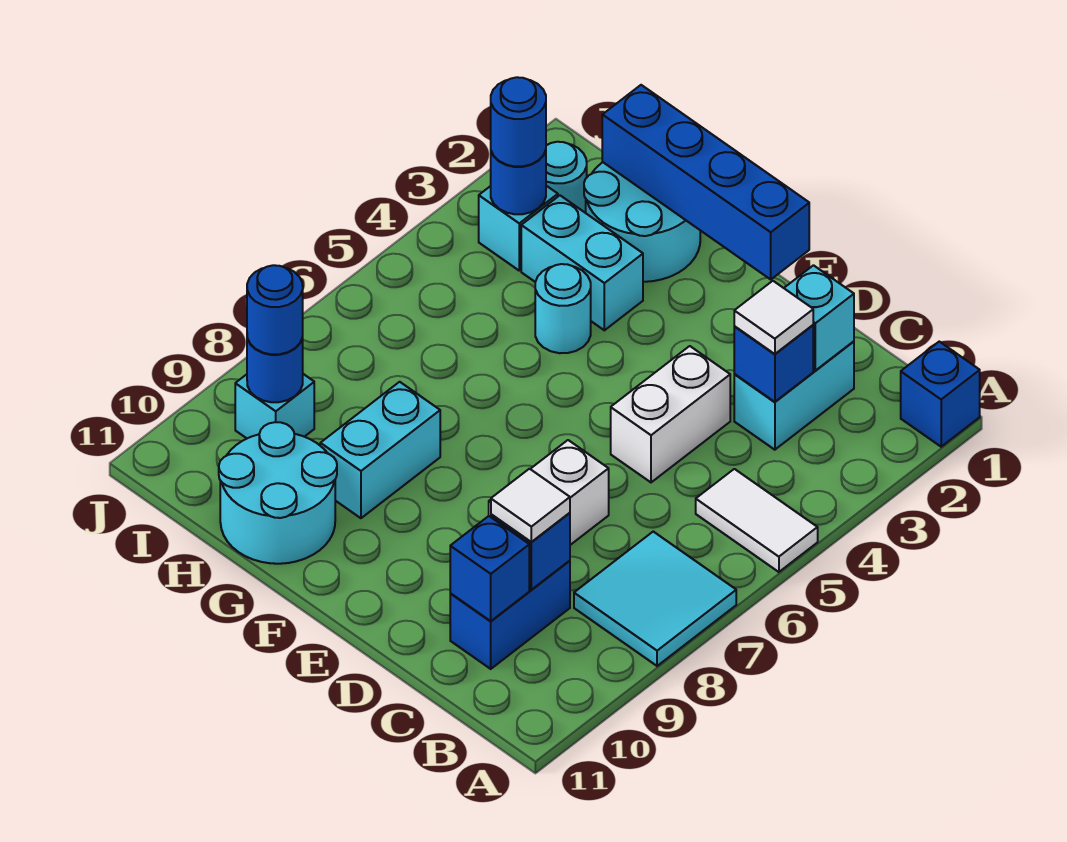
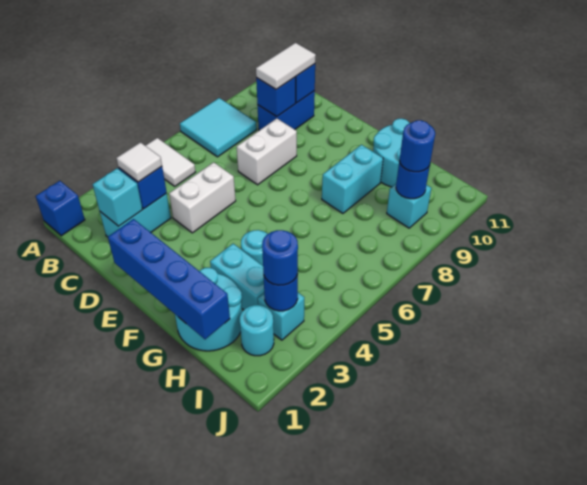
white tile C9 level 3 -> white tile C9:C10 level 3

